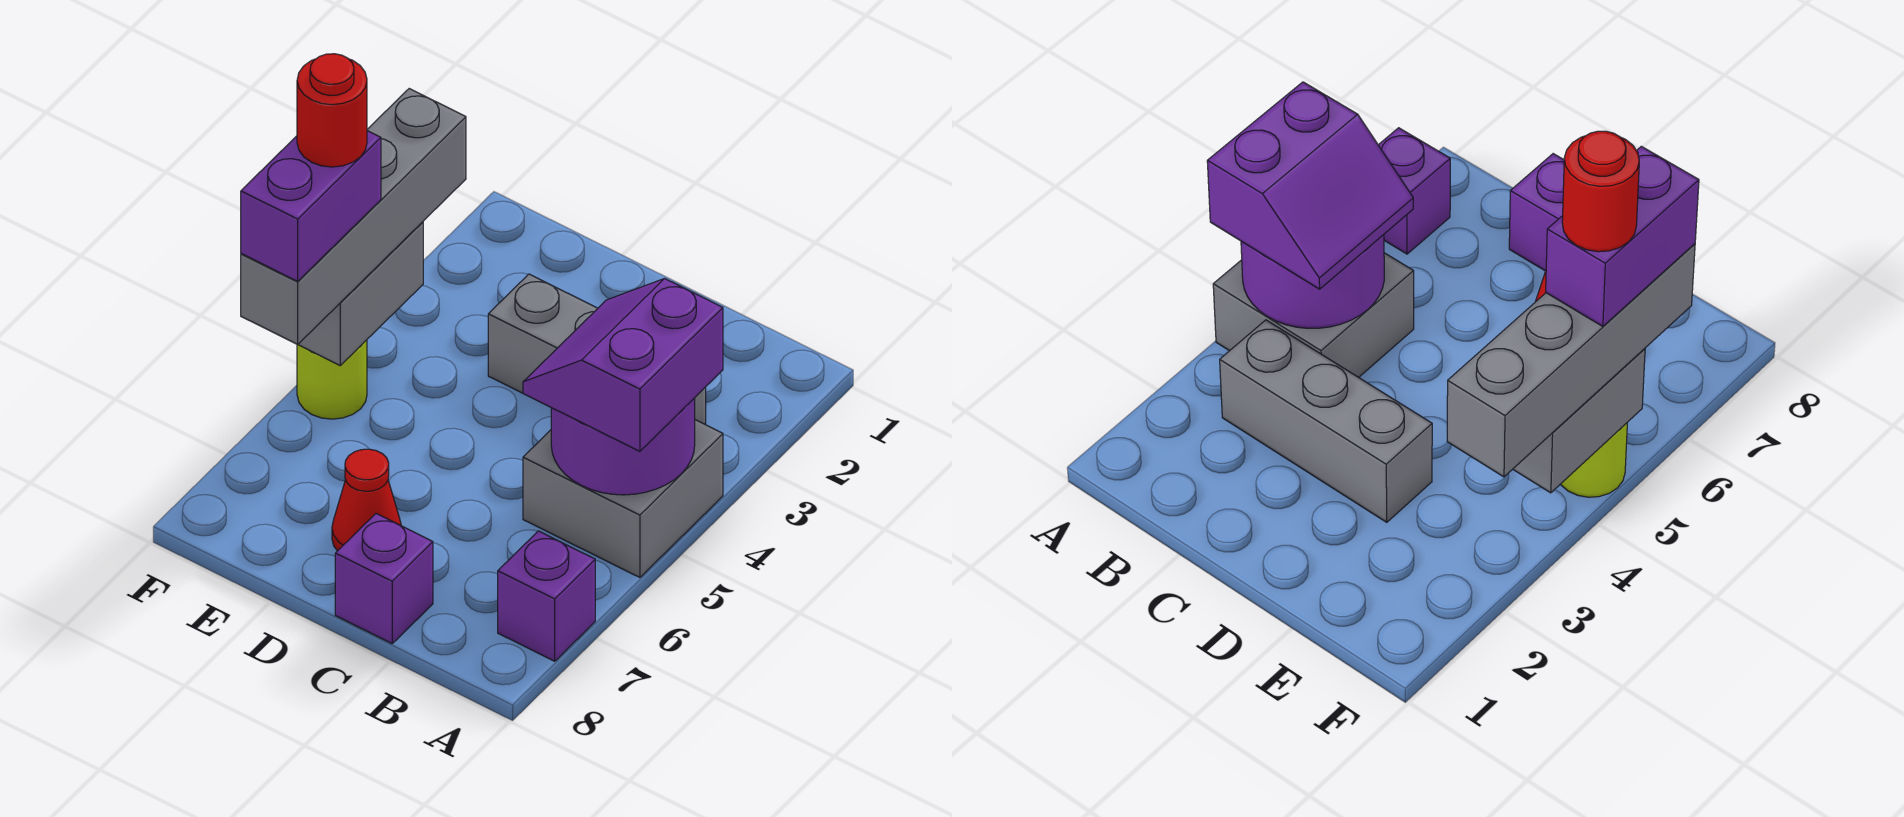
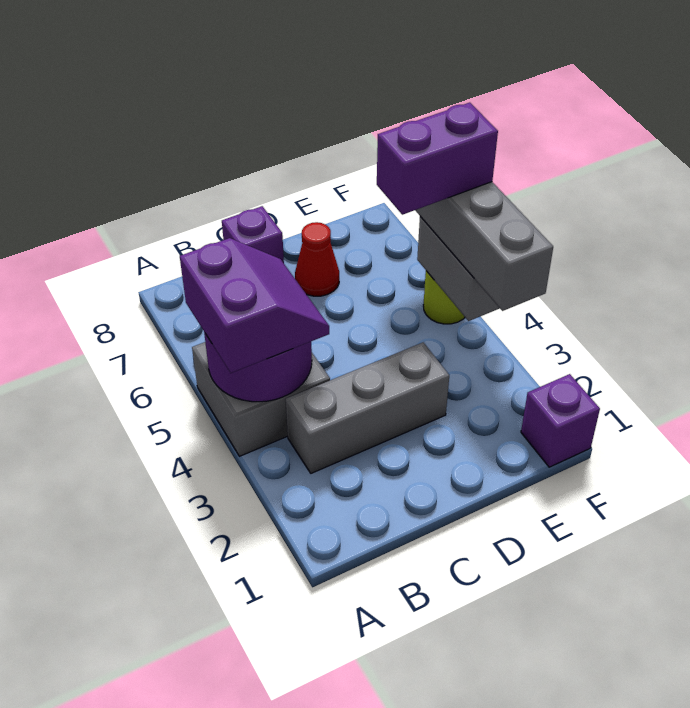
purple brick A7 level 1 -> purple brick F1 level 1
purple brick F5:F6 level 4 -> purple brick E5:F5 level 4
red round brick F5 level 5 -> none

